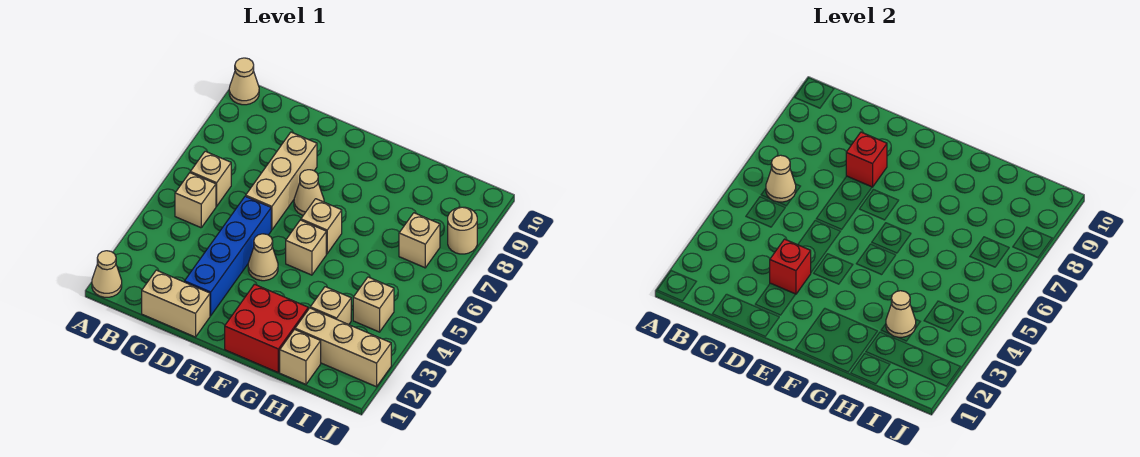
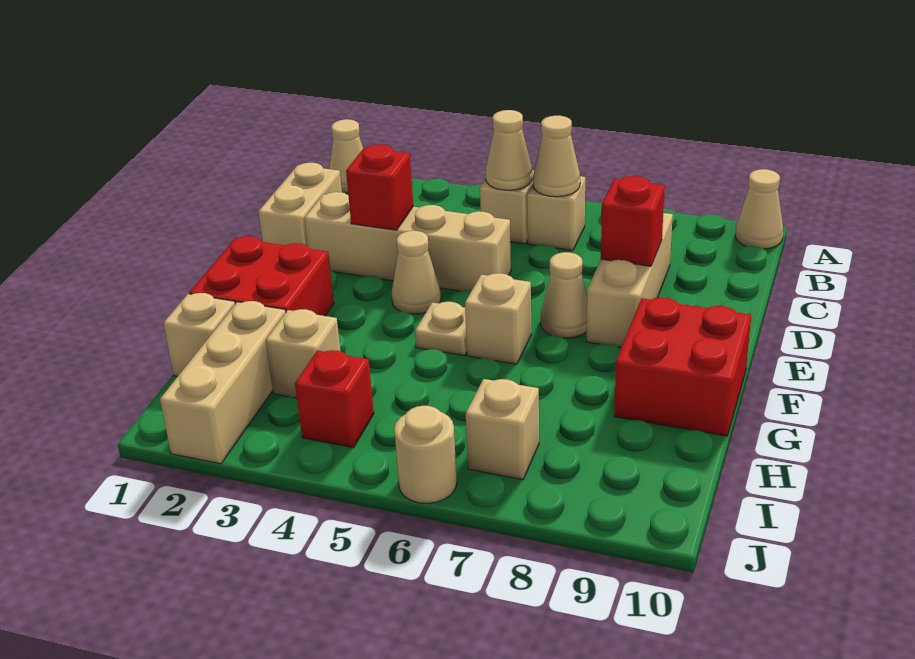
blue brick D2:D5 level 1 -> tan brick D2:D5 level 1
tan brick D6:D8 level 1 -> tan brick C8:E8 level 1
tan brick F5 level 1 -> tan plate F5 level 1
none -> red brick F9:G10 level 1
tan cone H3 level 2 -> tan cone B5 level 2
tan brick I4 level 1 -> red brick I4 level 1
tan round brick J8 level 1 -> tan round brick J6 level 1

